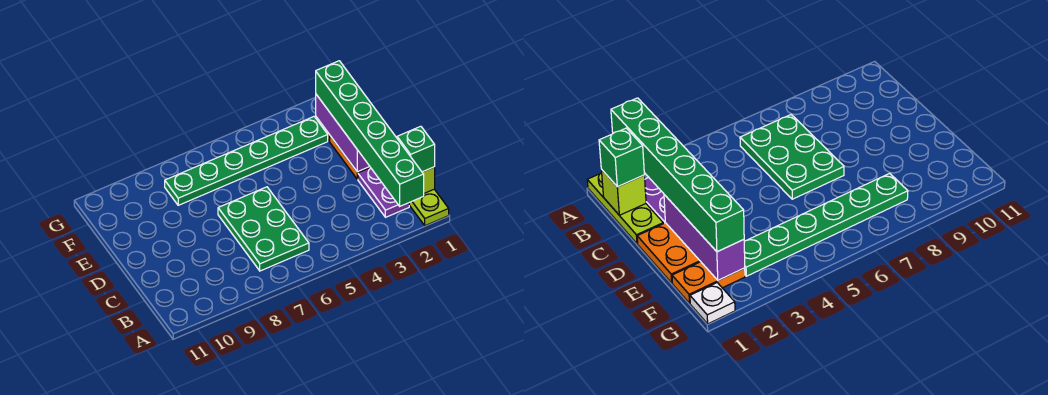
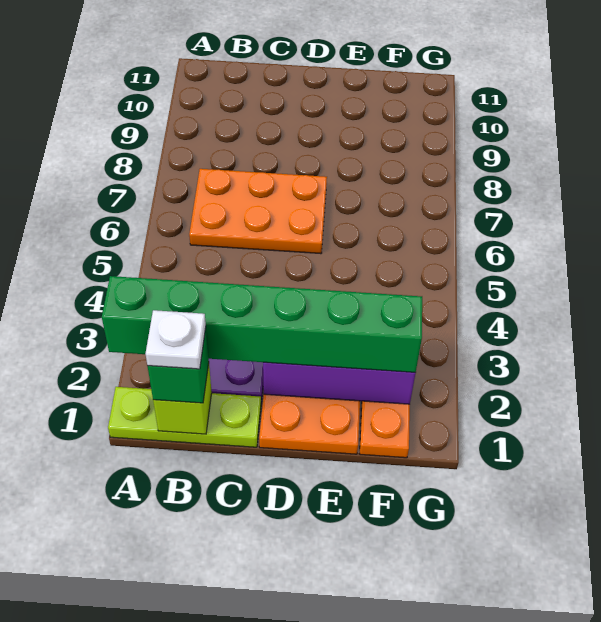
green plate B6:D7 level 1 -> orange plate B6:D7 level 1
green plate F3:F8 level 1 -> none
white plate G1 level 1 -> white plate B1 level 4

